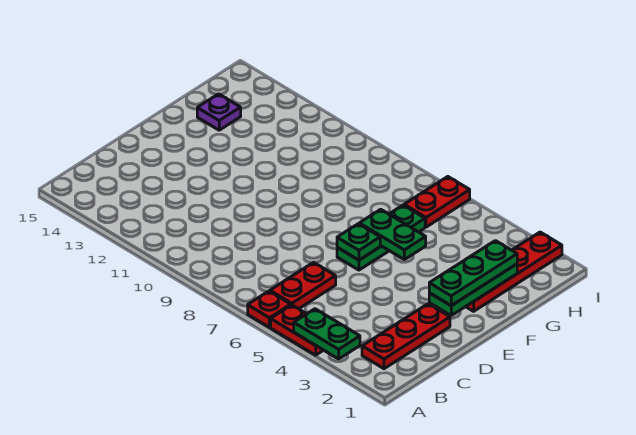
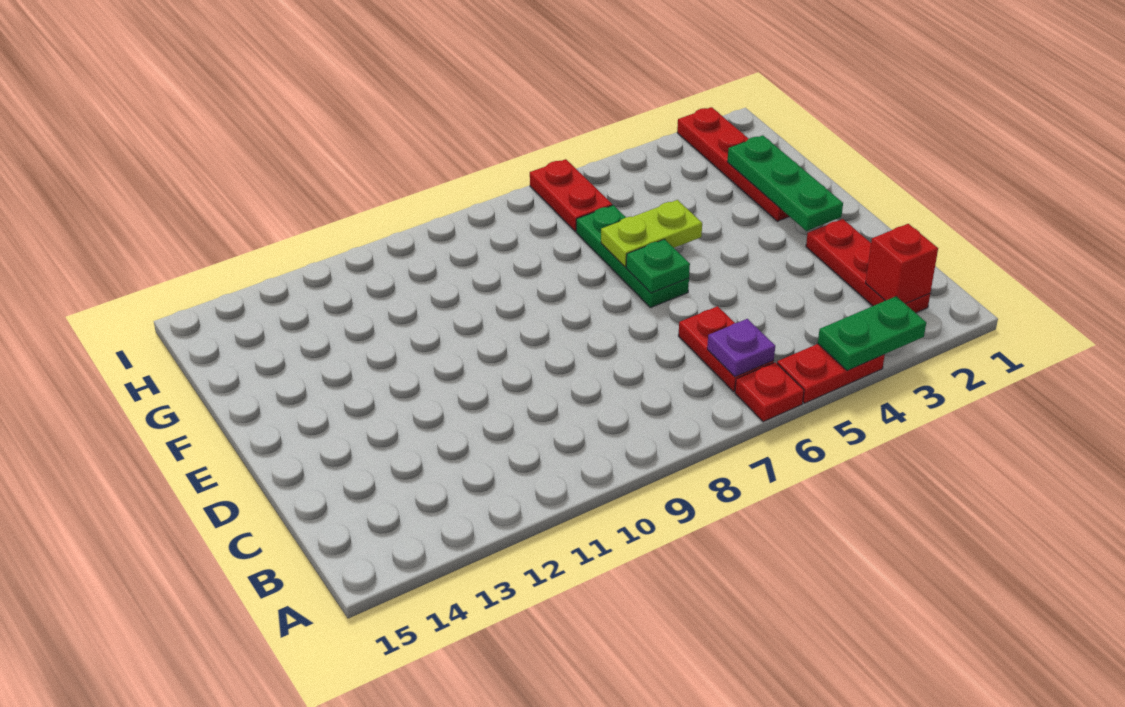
none -> red brick B2 level 2
green plate E2:G2 level 3 -> none
green plate F5:F6 level 2 -> lime plate F5:F6 level 2
purple plate G14 level 1 -> purple plate B6 level 2

